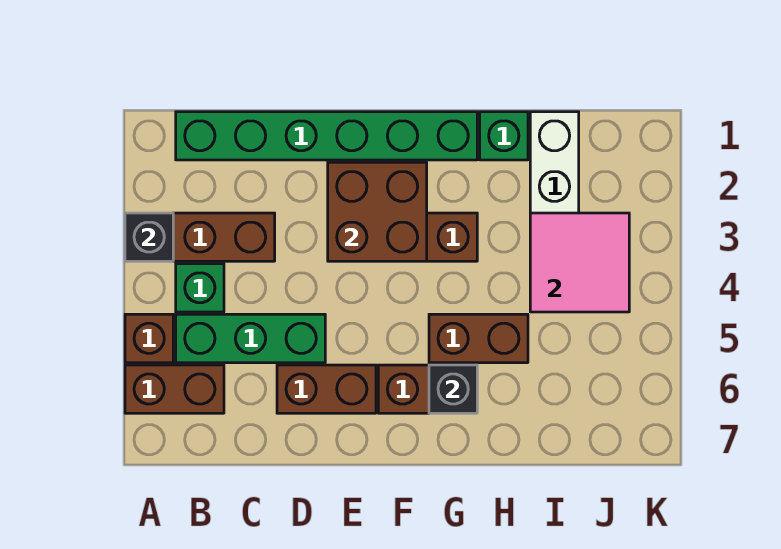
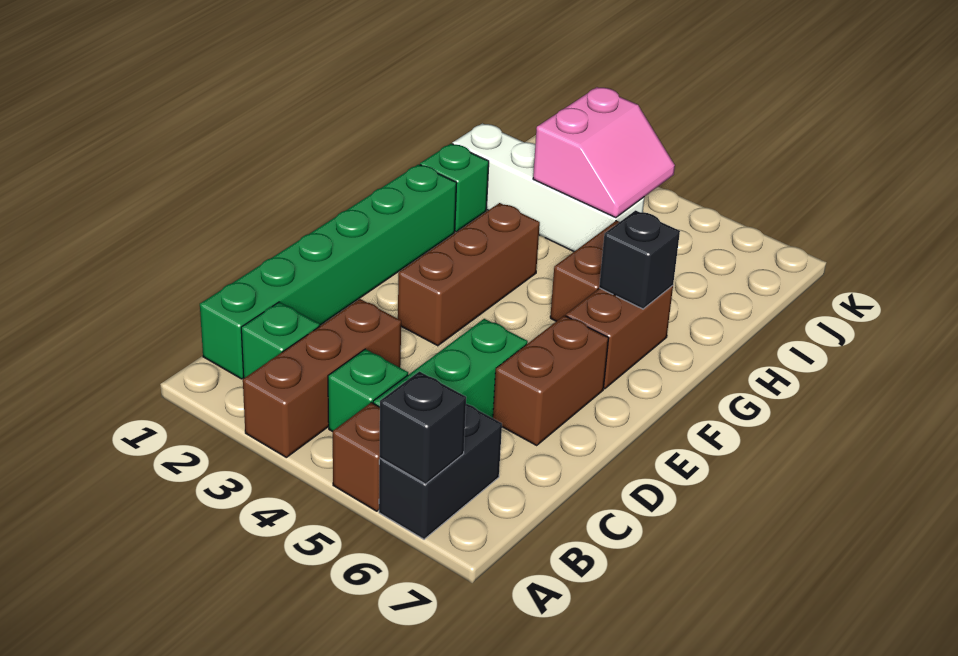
black brick A3 level 2 -> black brick A6 level 2
brown brick A6:B6 level 1 -> black brick A6:B6 level 1
none -> green brick B2 level 1
brown brick E2:F3 level 2 -> none
pink tile I3:J4 level 2 -> pink slope I3:J4 level 2 top 3

